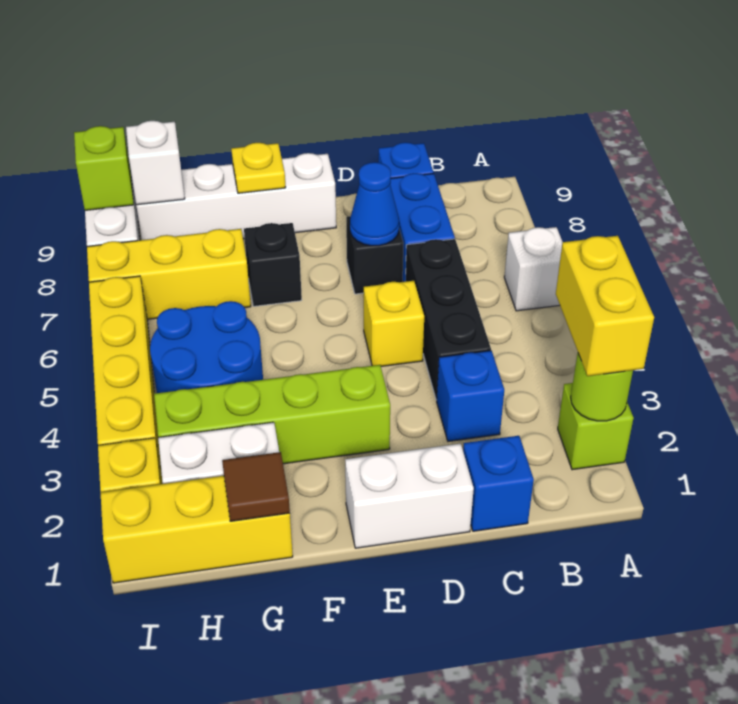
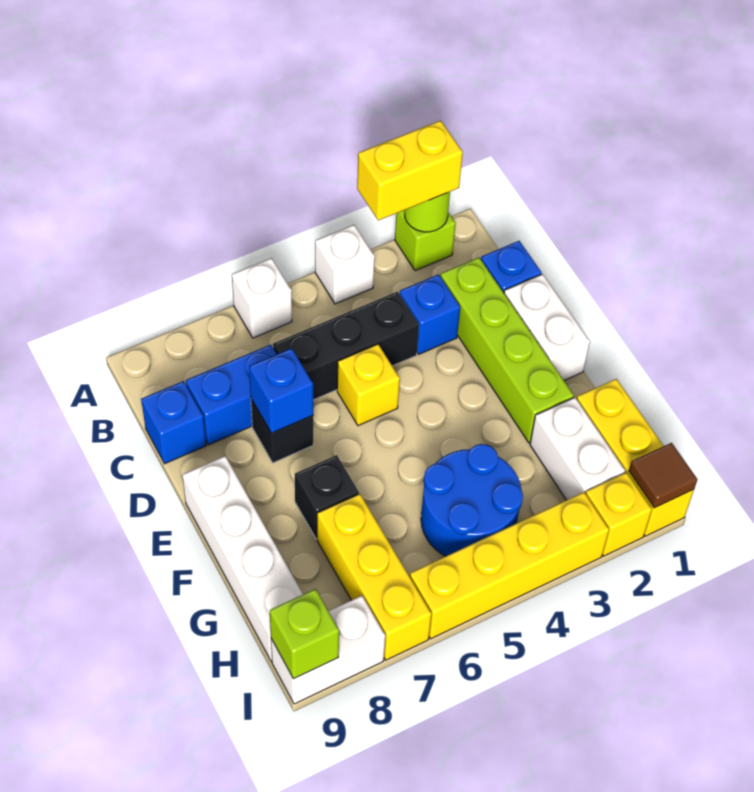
blue cone D7 level 2 -> blue brick D7 level 2
lime brick E3:H3 level 1 -> lime brick C2:F2 level 1
yellow plate F9 level 2 -> none
brown tile G1 level 2 -> brown tile I1 level 2
white brick H9 level 2 -> white brick A4 level 1

